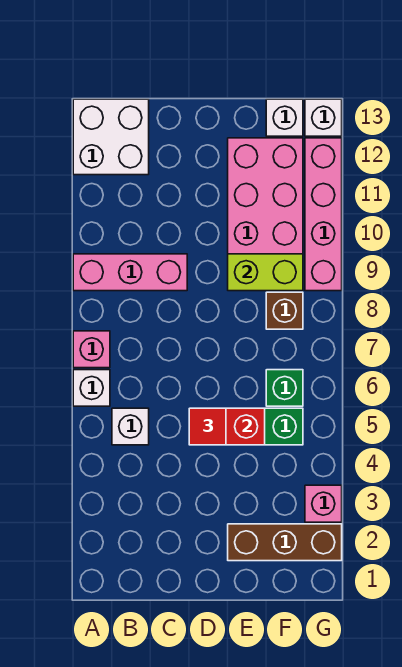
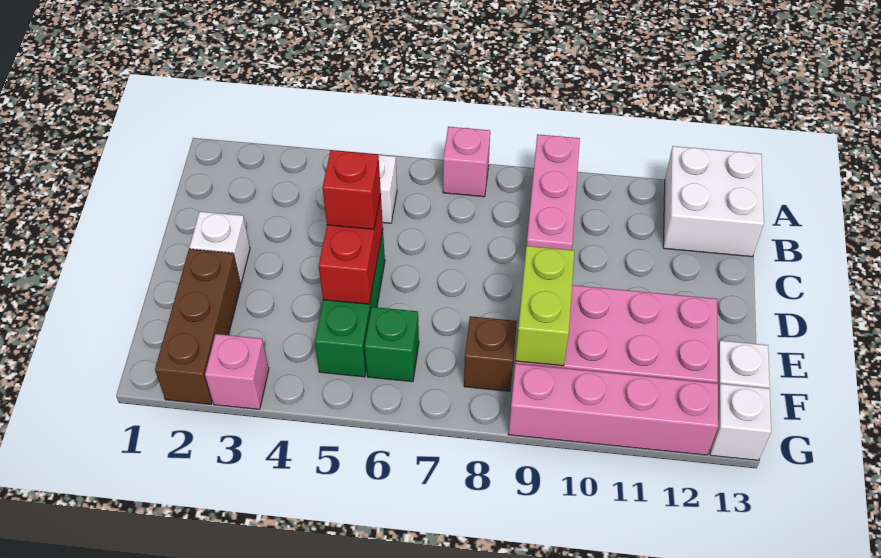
white brick A6 level 1 -> white brick D2 level 1
red tile D5 level 3 -> red brick D5 level 3

